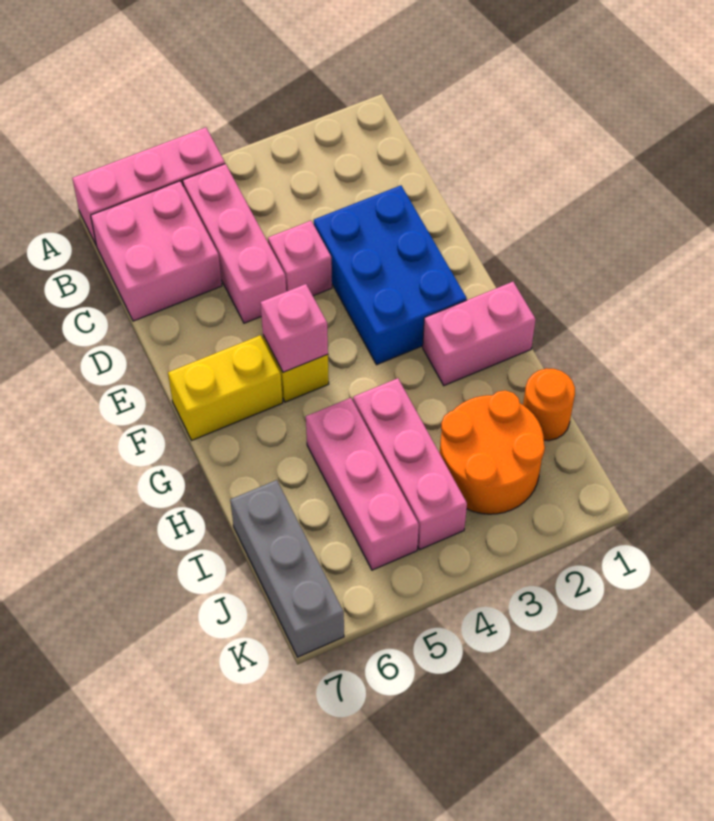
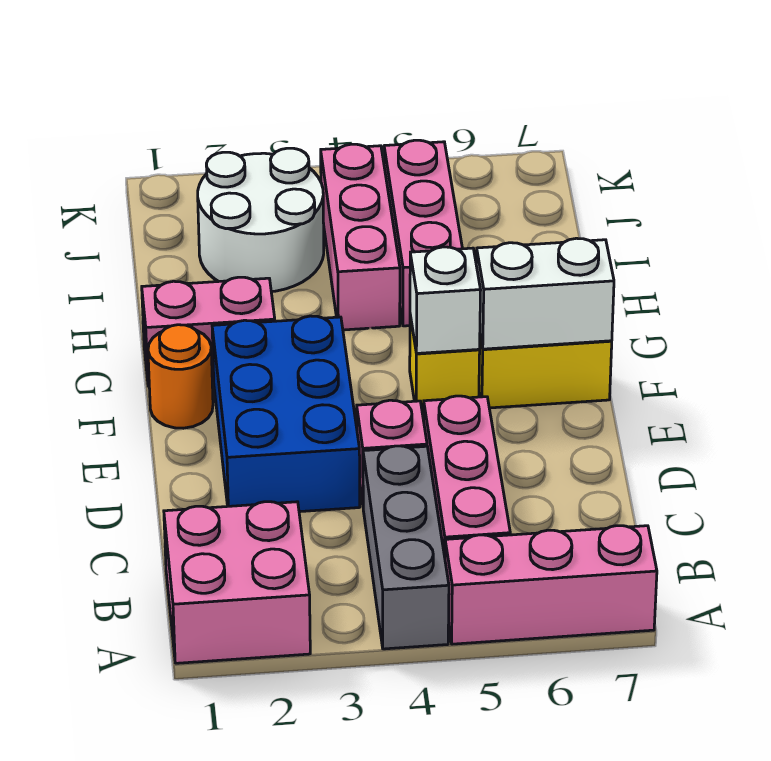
pink brick B6:C7 level 1 -> pink brick A1:B2 level 1
pink brick F5 level 2 -> white brick F5 level 2
none -> white brick F6:F7 level 2
orange round brick I1 level 1 -> orange round brick F1 level 1
orange round brick I2:J3 level 1 -> white round brick I2:J3 level 1
grey brick I7:K7 level 1 -> grey brick A4:C4 level 1

